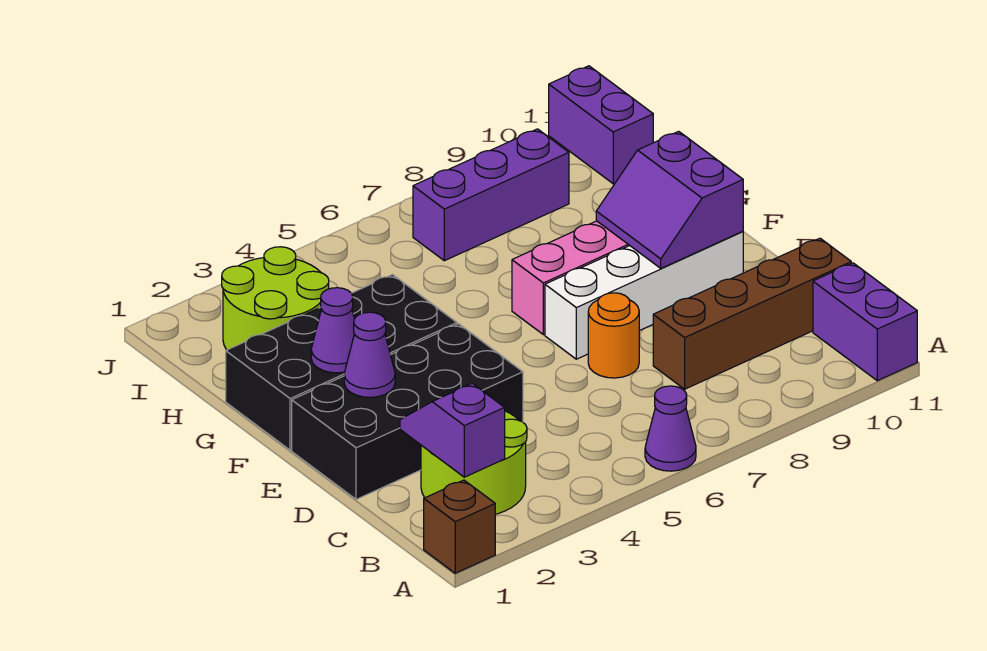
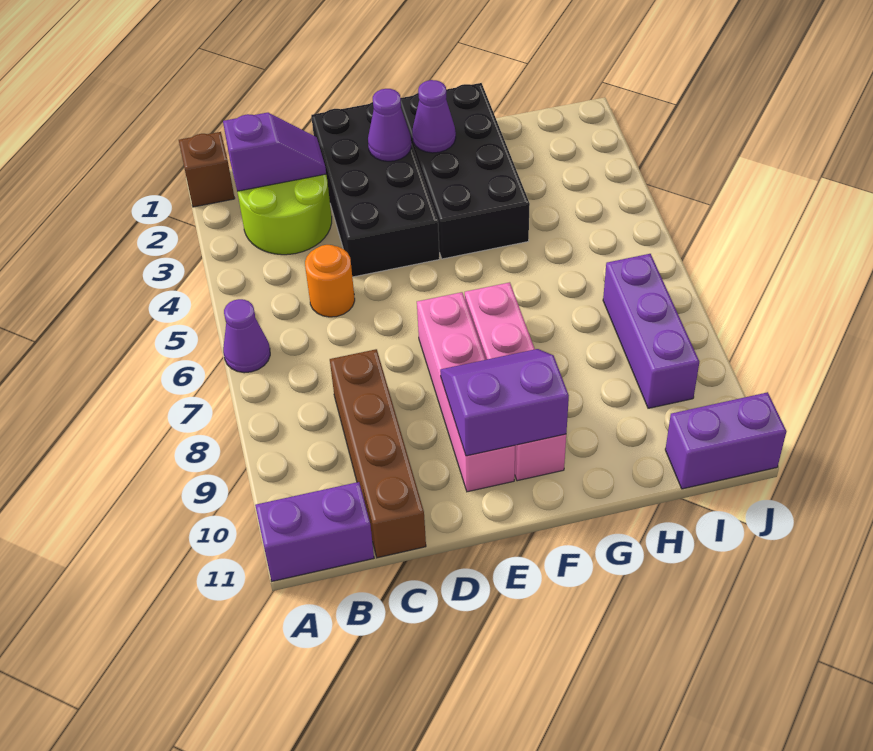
orange round brick D7 level 1 -> orange round brick C5 level 1
white brick E7:E10 level 1 -> pink brick E7:E10 level 1
lime round brick H2:I3 level 1 -> none

